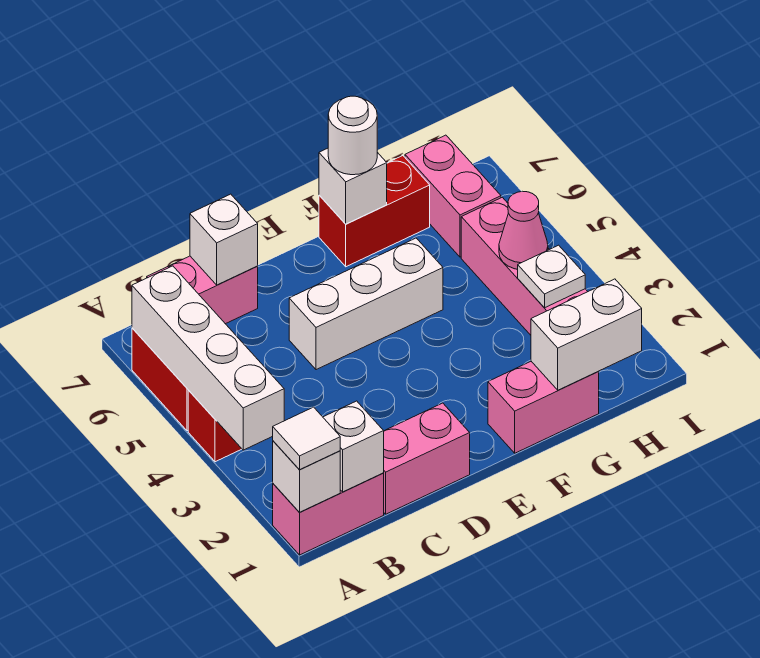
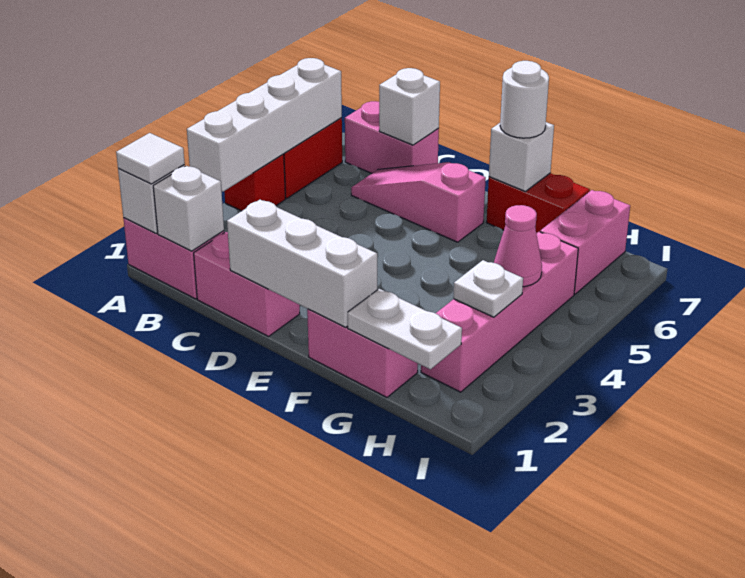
none -> pink slope C6:E6 level 1 top E
white brick D5:F5 level 1 -> white brick D1:F1 level 2
white brick G1:H1 level 2 -> white plate G1:H1 level 2

